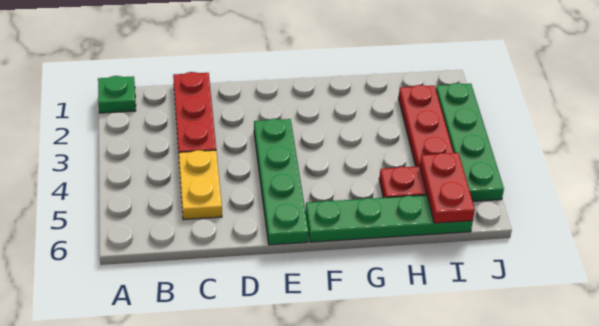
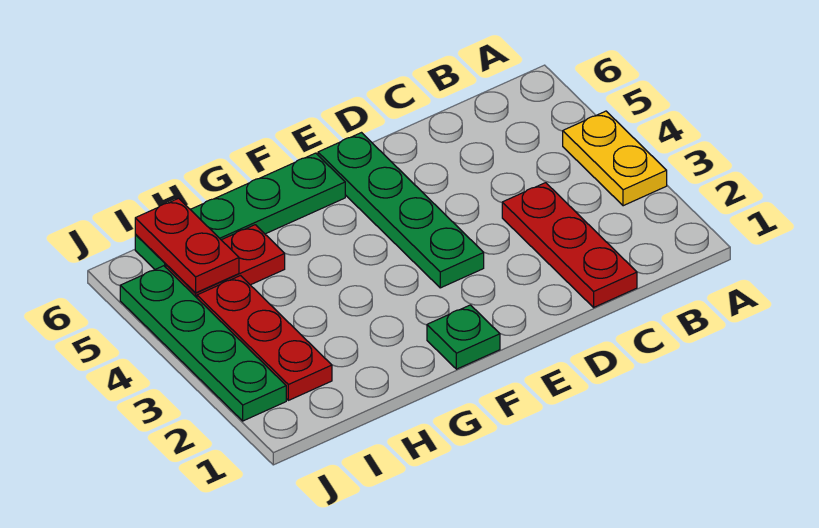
green plate A1 level 1 -> green plate F1 level 1
yellow plate C4:C5 level 1 -> yellow plate A3:A4 level 1

